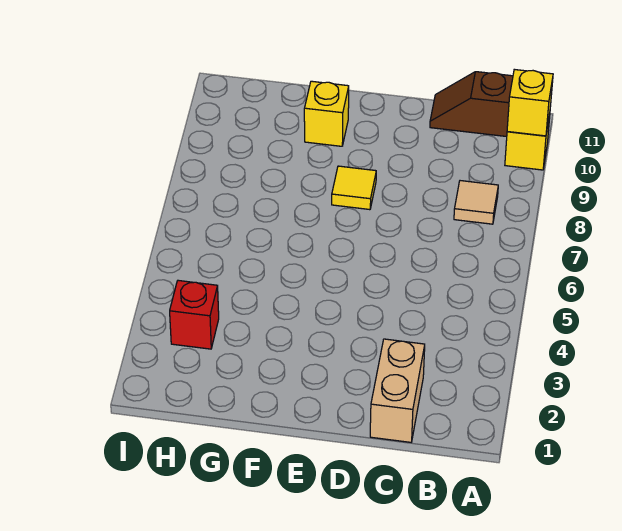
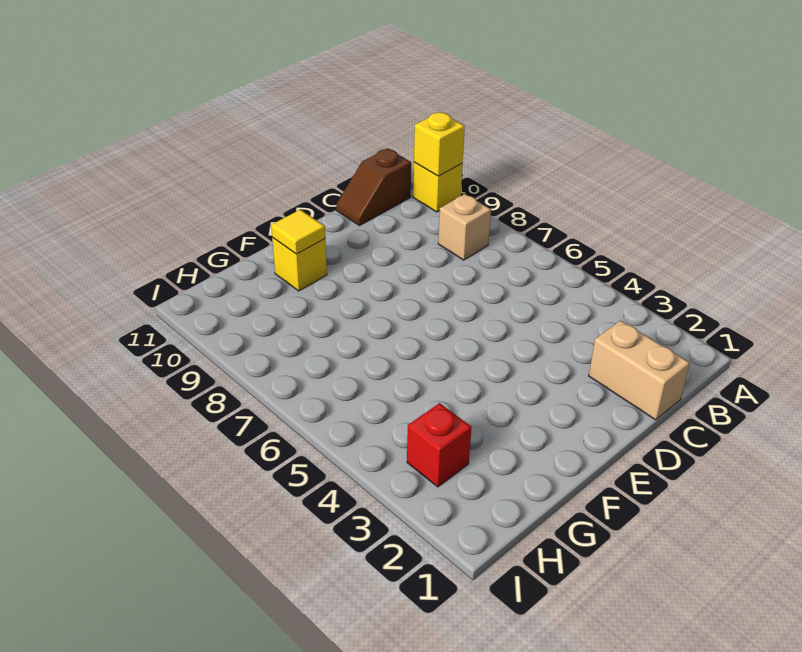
tan tile B8 level 1 -> tan brick B8 level 1
yellow tile E8 level 1 -> yellow tile F10 level 2

